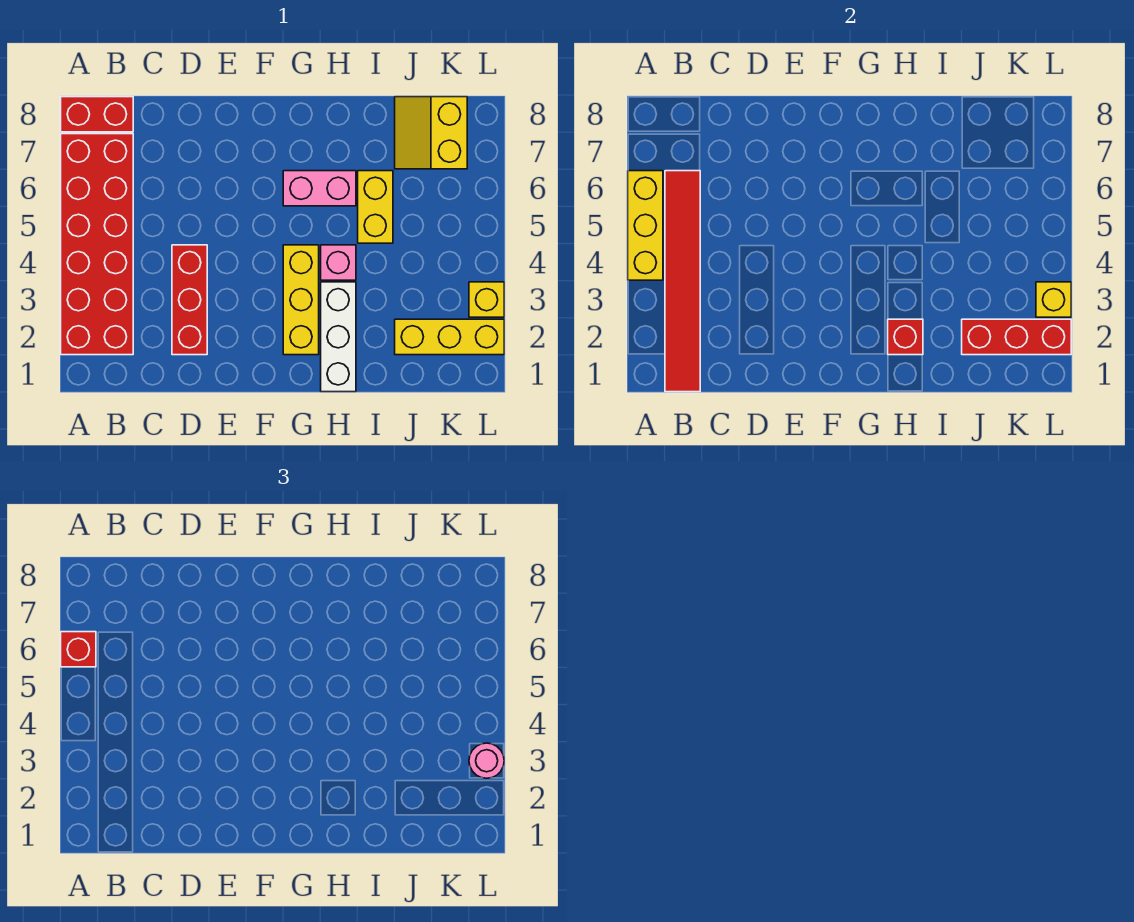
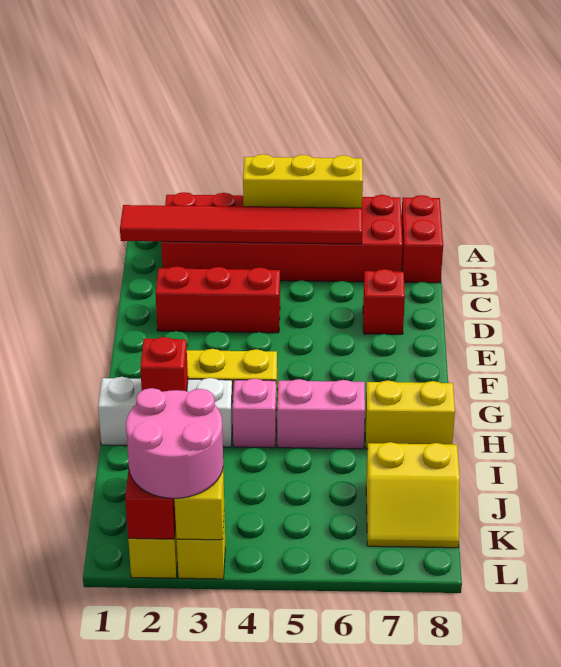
red brick A6 level 3 -> red brick D7 level 1
pink brick G6:H6 level 1 -> pink brick H5:H6 level 1
yellow brick I5:I6 level 1 -> yellow brick H7:H8 level 1
yellow slope J7:K8 level 1 top K -> yellow slope J7:K8 level 1 top J
pink round brick L3 level 3 -> pink round brick K2:L3 level 3

